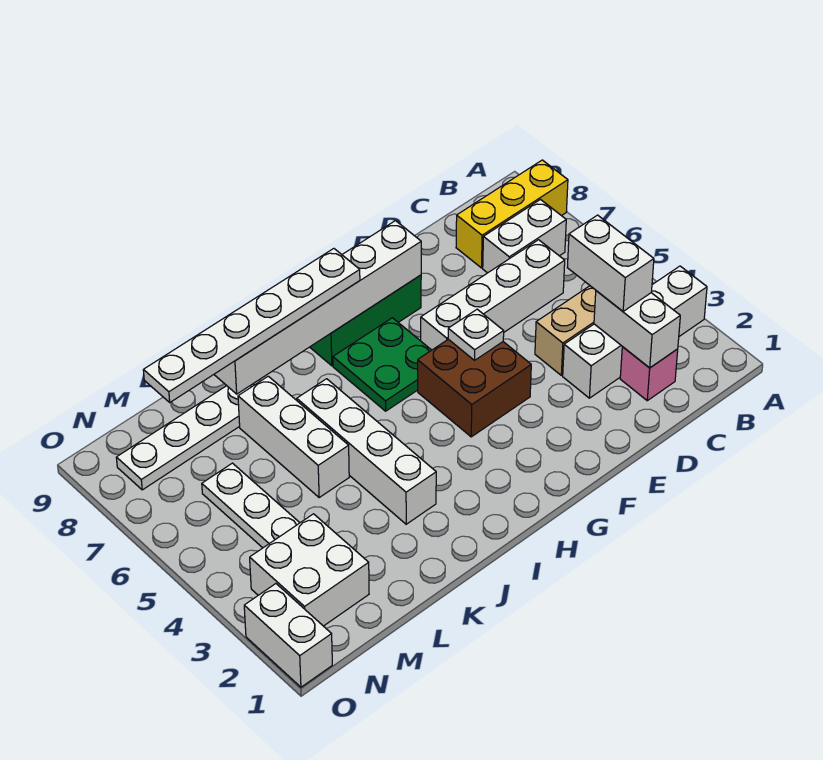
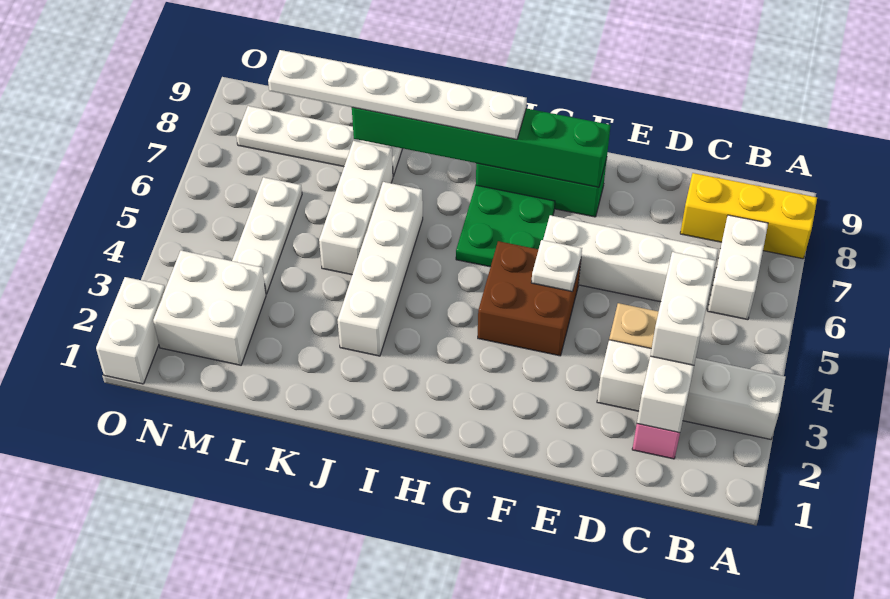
white brick B7:C7 level 1 -> white brick B6:B7 level 1
white brick F8:K8 level 2 -> green brick F8:K8 level 2

